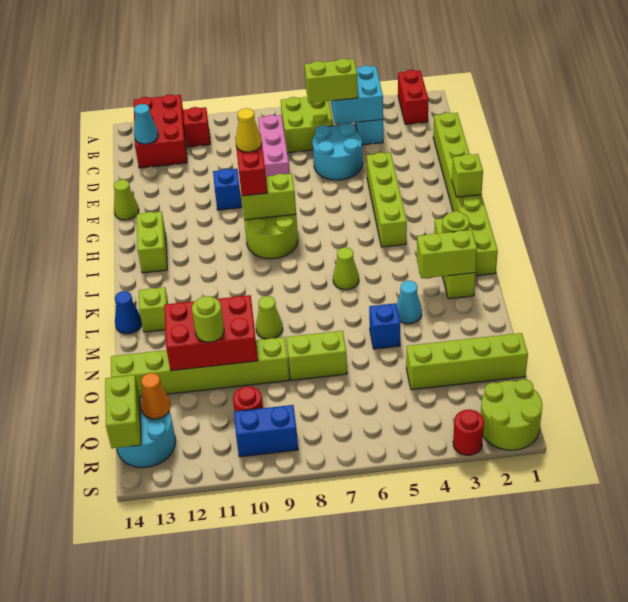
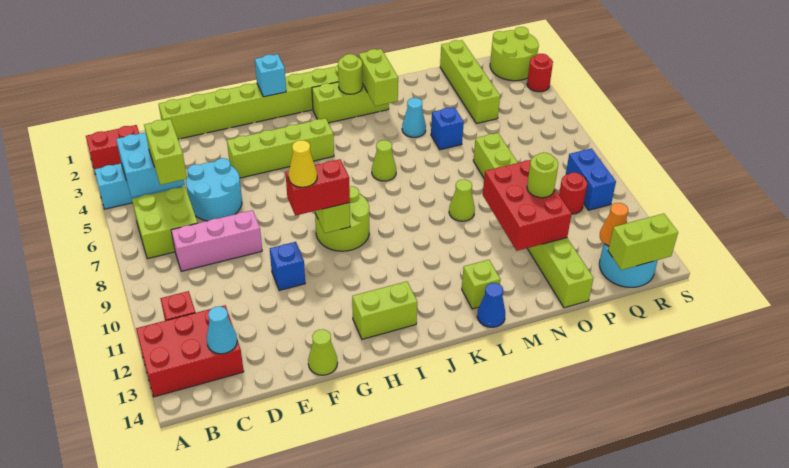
lime brick H1 level 2 -> cyan brick H1 level 2

